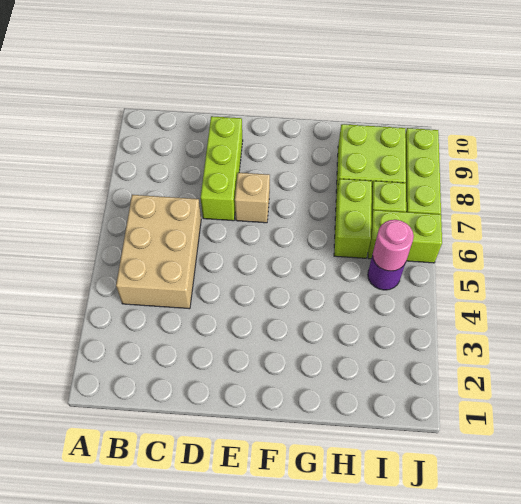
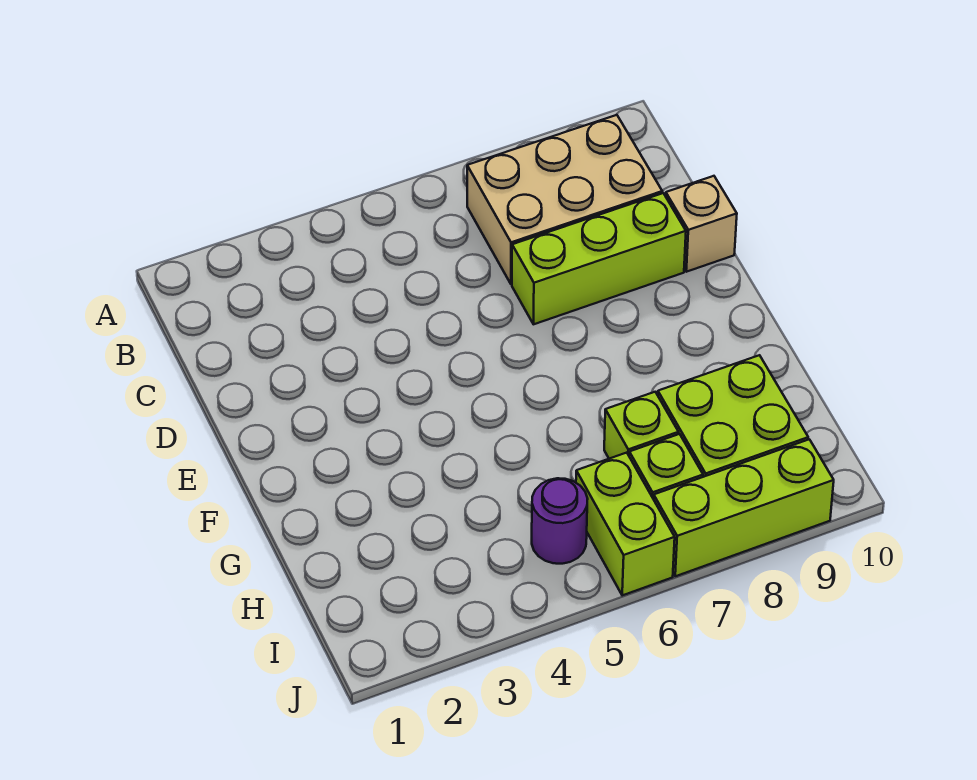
tan brick B4:C6 level 1 -> tan brick B7:C9 level 1
tan brick E7 level 1 -> tan brick D10 level 1
lime brick H6:H7 level 1 -> lime brick H7 level 1
pink round brick I5 level 2 -> none

